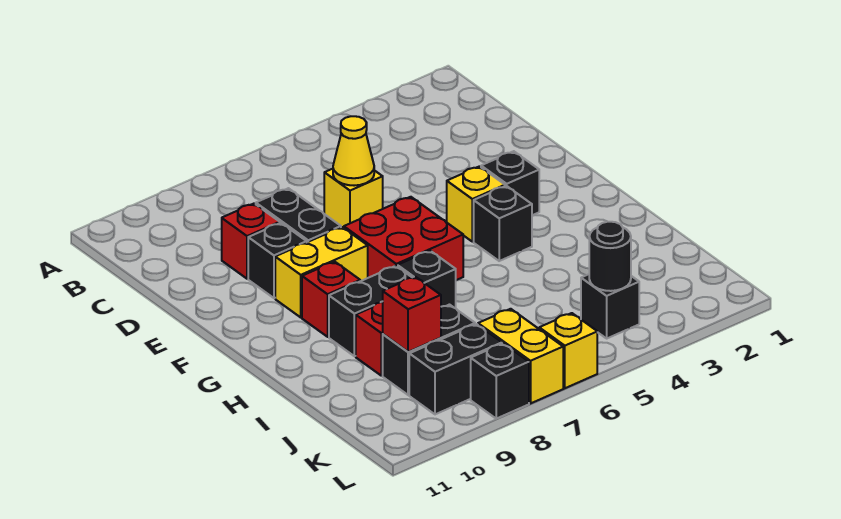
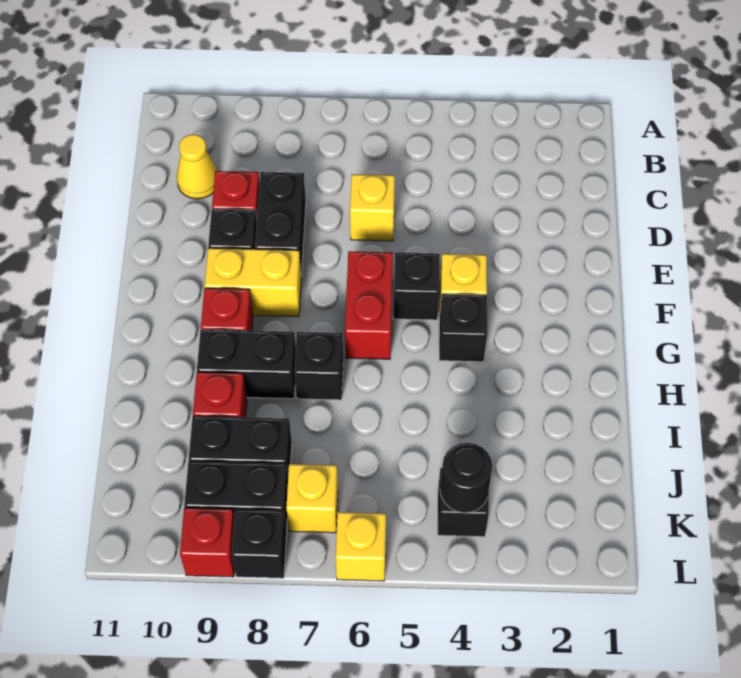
yellow cone D6 level 2 -> yellow cone C10 level 1
black brick F3 level 1 -> black brick F5 level 1
red brick F6:G7 level 1 -> red brick F6:G6 level 1
red brick J9 level 2 -> red brick L9 level 1
yellow brick K7:L7 level 1 -> yellow brick K7 level 1

